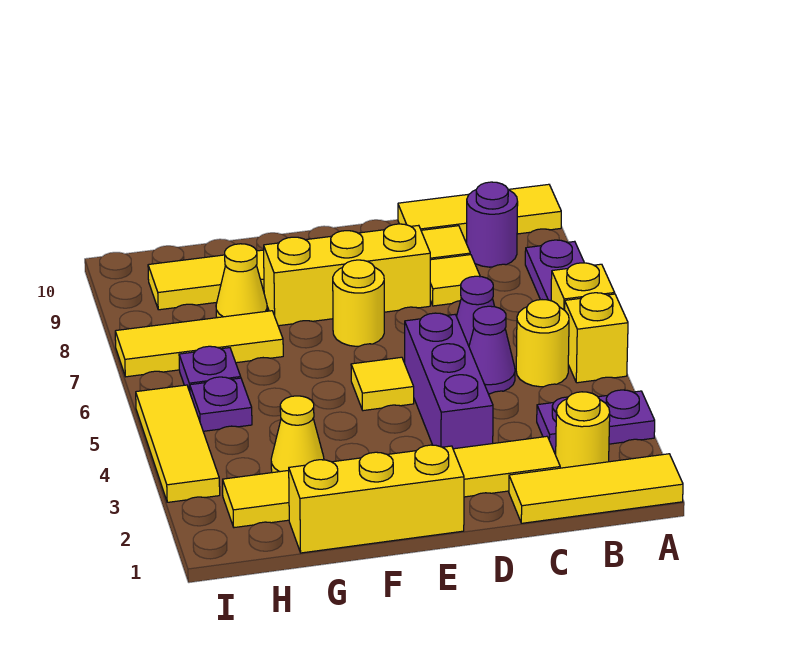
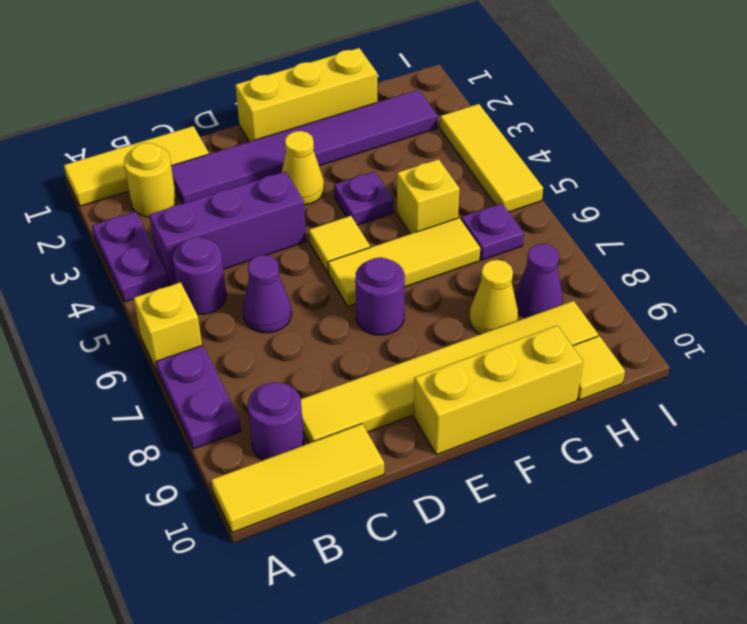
purple plate A3:B3 level 1 -> purple plate A3:A4 level 1
yellow brick A5 level 1 -> yellow brick G5 level 1
yellow round brick B5 level 1 -> purple round brick B5 level 1
yellow tile C2:H2 level 1 -> purple tile C2:H2 level 1
purple cone C5 level 1 -> purple cone H8 level 1
yellow tile C8 level 1 -> yellow tile H10 level 1
purple brick D3:D5 level 1 -> purple brick B4:D4 level 1
yellow brick D8:F8 level 1 -> yellow brick E10:G10 level 1
yellow round brick E7 level 1 -> purple round brick E7 level 1
yellow cone G3 level 1 -> yellow cone E3 level 1
yellow tile G7:I7 level 1 -> yellow tile E6:G6 level 1
purple plate H5 level 1 -> purple plate F4 level 1

